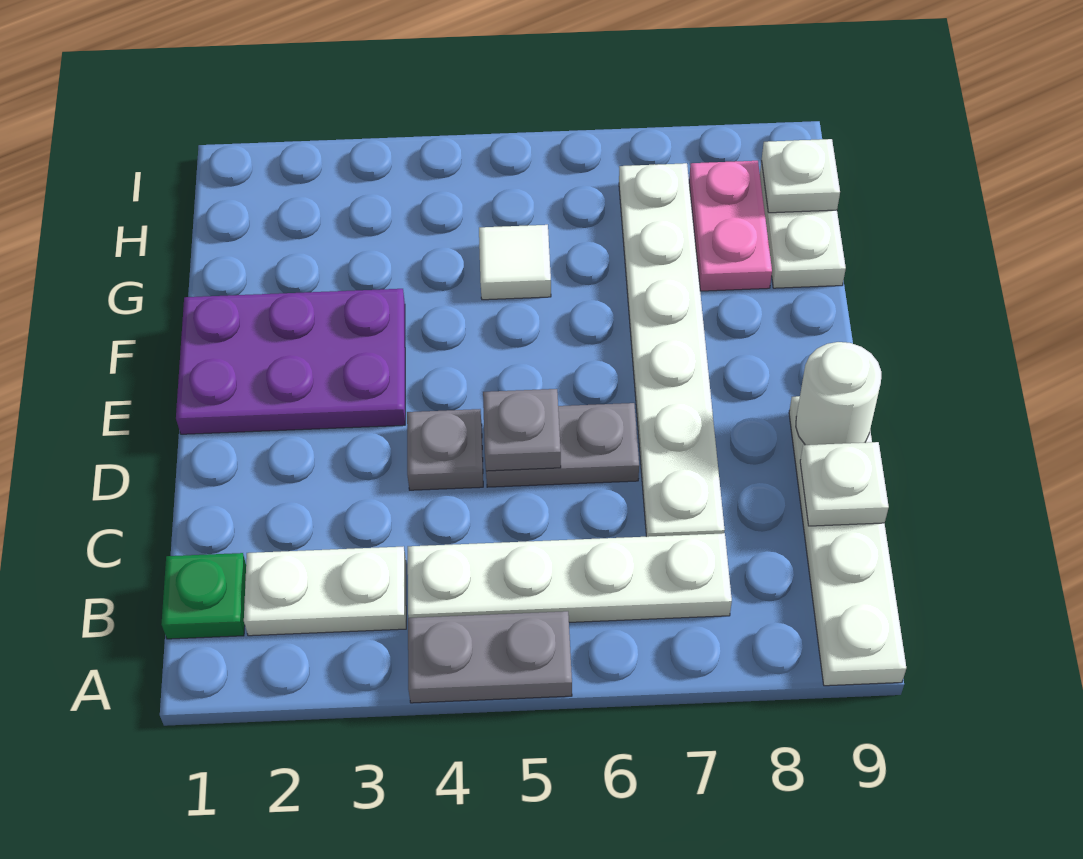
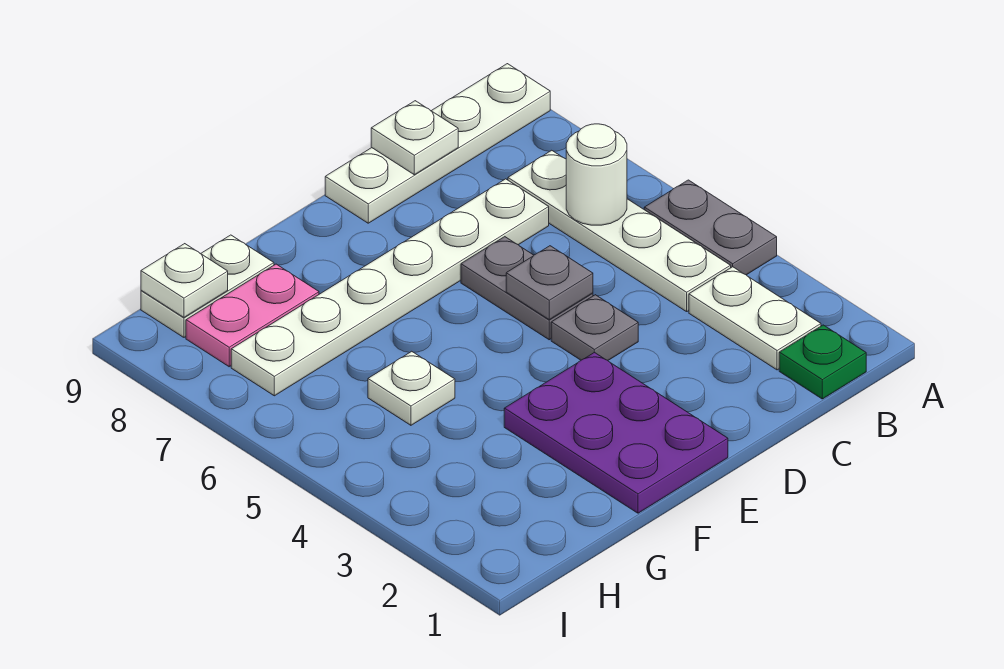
white round brick D9 level 2 -> white round brick B6 level 2
white tile G5 level 1 -> white plate G5 level 1

